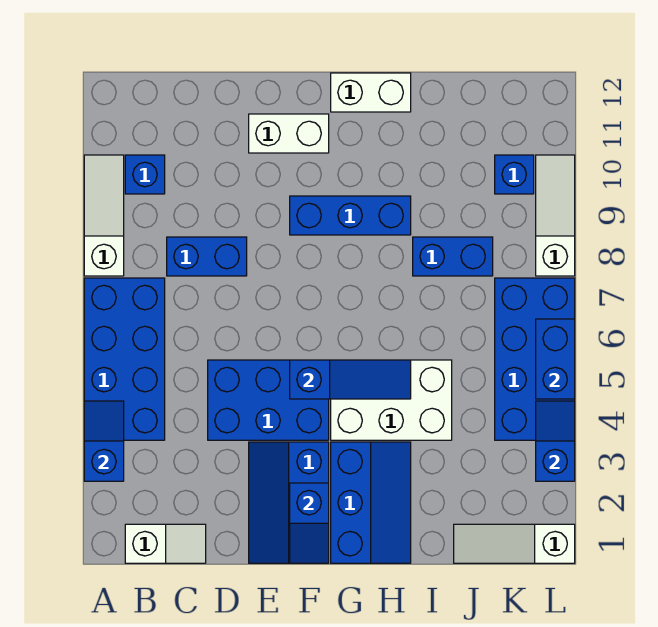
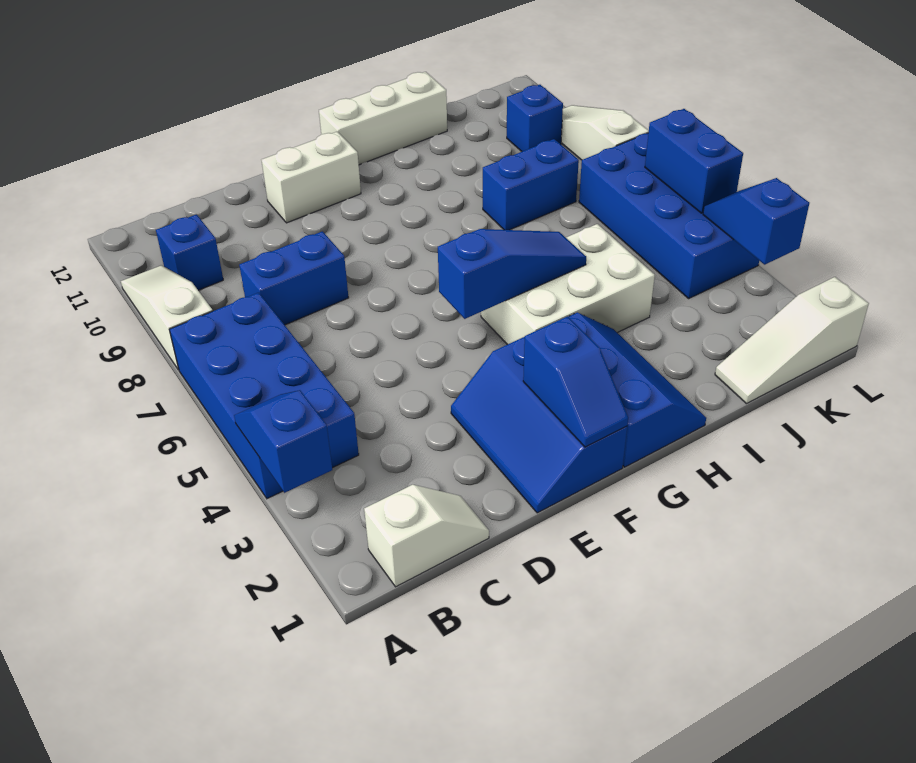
blue brick D4:F5 level 1 -> none
blue brick F9:H9 level 1 -> none
white brick G12:H12 level 1 -> white brick G12:I12 level 1

